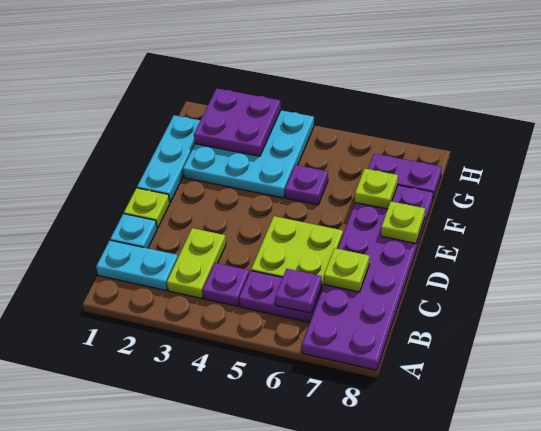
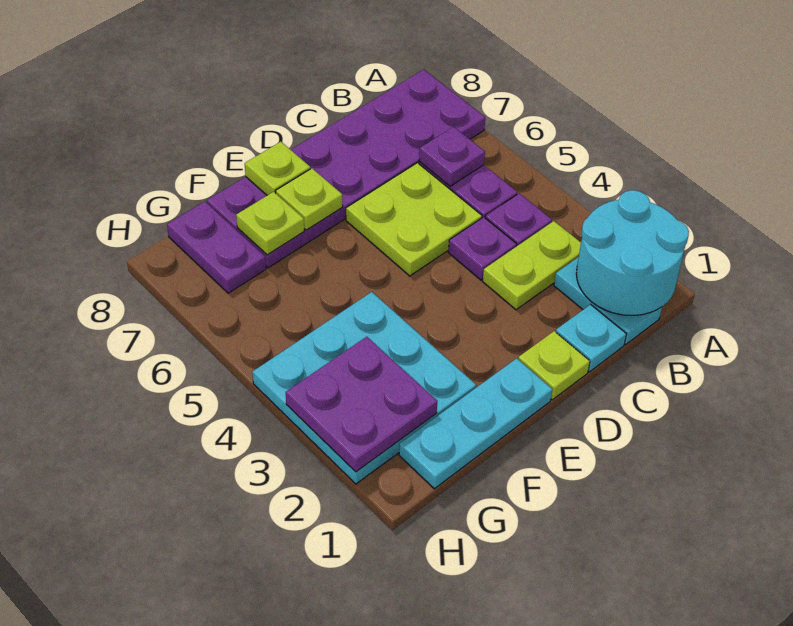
none -> cyan round brick A1:B2 level 2
lime plate C7 level 2 -> lime plate E7 level 2
purple plate F5 level 1 -> purple plate C4 level 1

